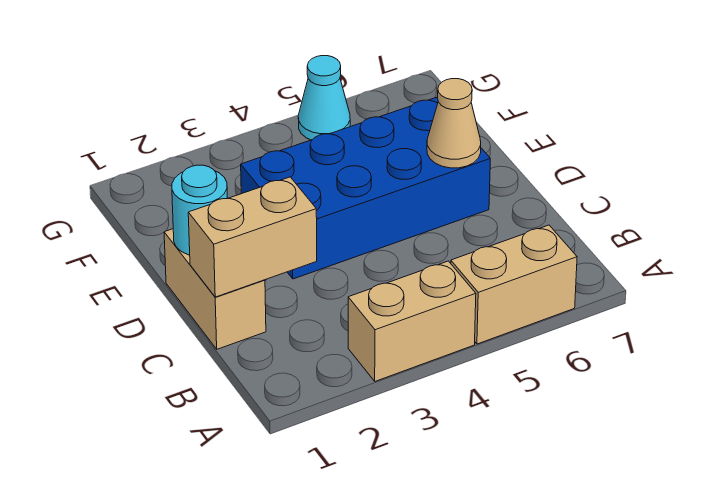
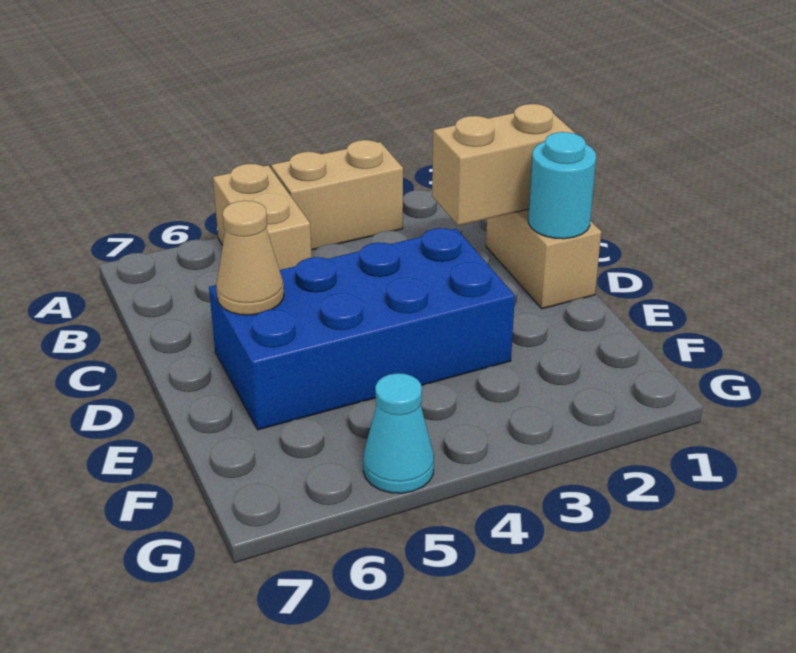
tan brick A5:A6 level 1 -> tan brick A5:B5 level 1

